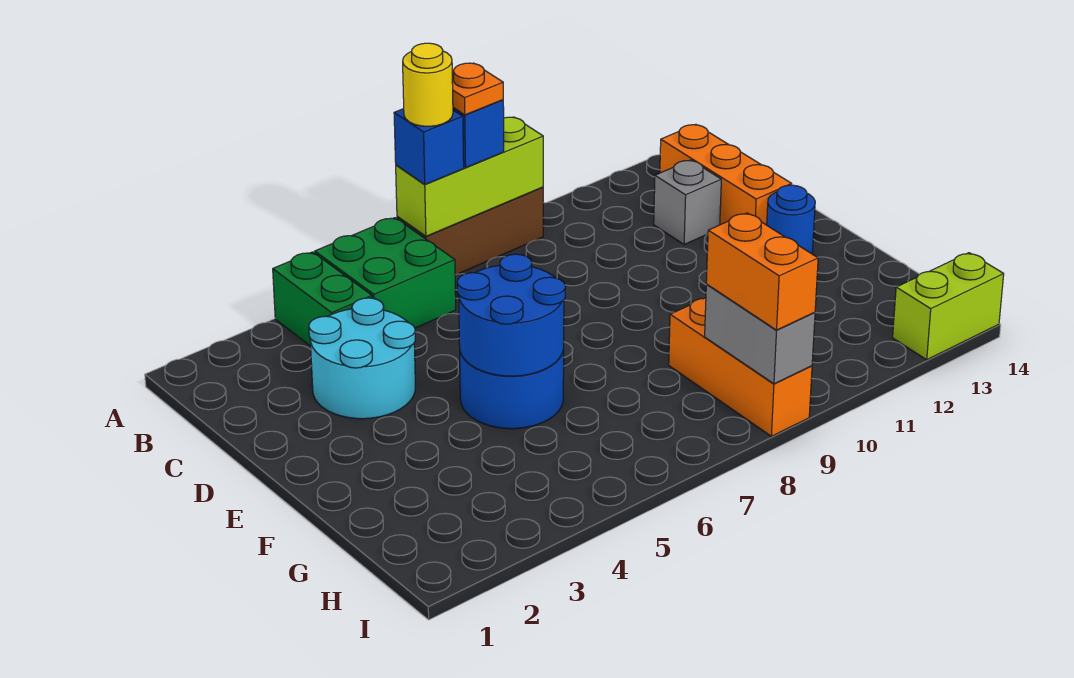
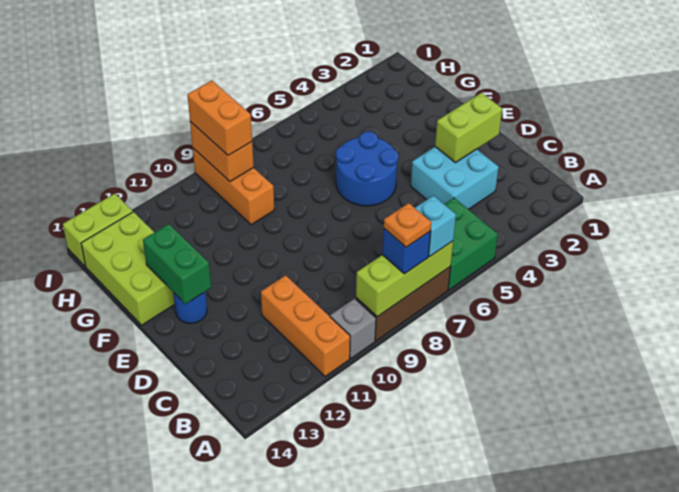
green brick A4:B4 level 1 -> green brick E13:F13 level 2
blue brick A7 level 3 -> cyan brick A7 level 3
yellow round brick A7 level 4 -> none
orange brick B13:D13 level 1 -> orange brick A11:C11 level 1
cyan round brick C3:D4 level 1 -> cyan brick C3:D4 level 1
grey brick C12 level 1 -> grey brick A10 level 1
none -> lime brick D2:D3 level 2
blue round brick E5:F6 level 2 -> none
none -> lime brick F13:H14 level 1
grey brick H9:I9 level 2 -> orange brick H9:I9 level 2

